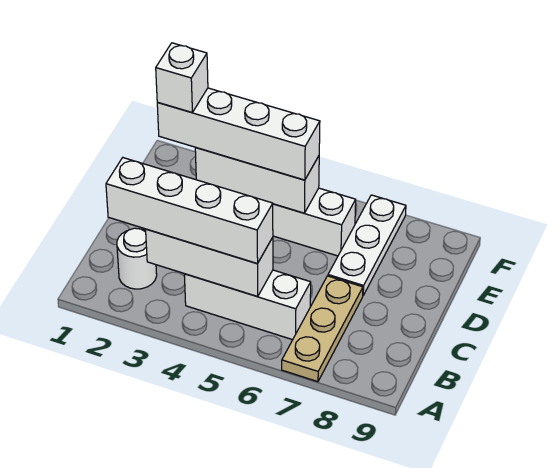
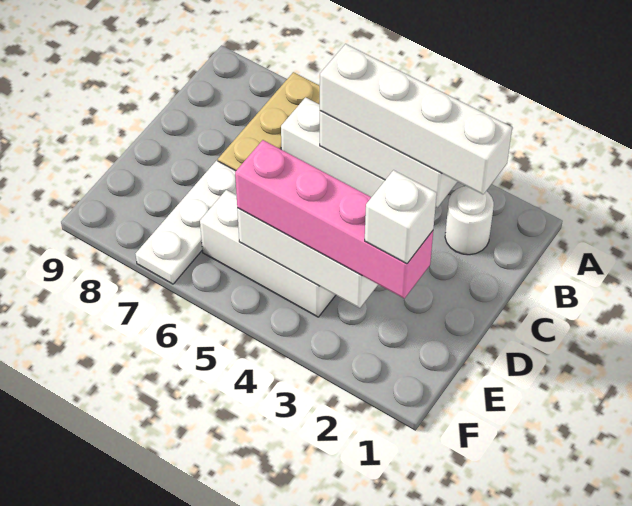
white brick E2:E5 level 3 -> pink brick E2:E5 level 3

